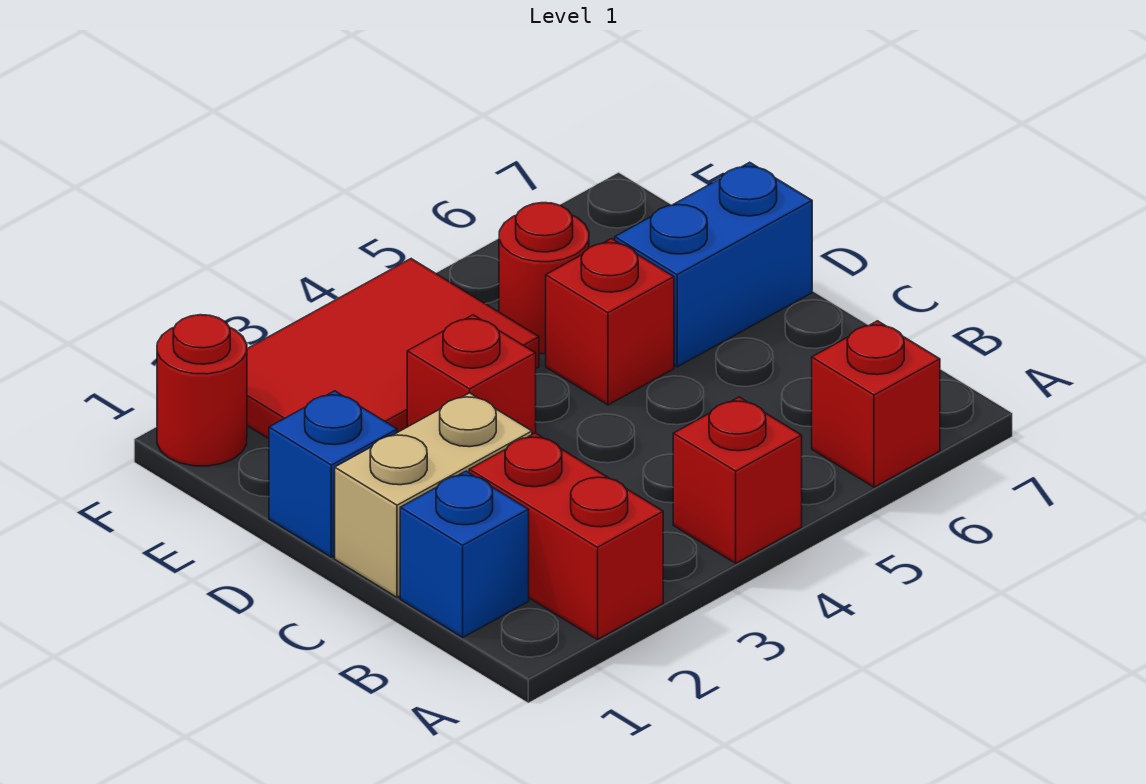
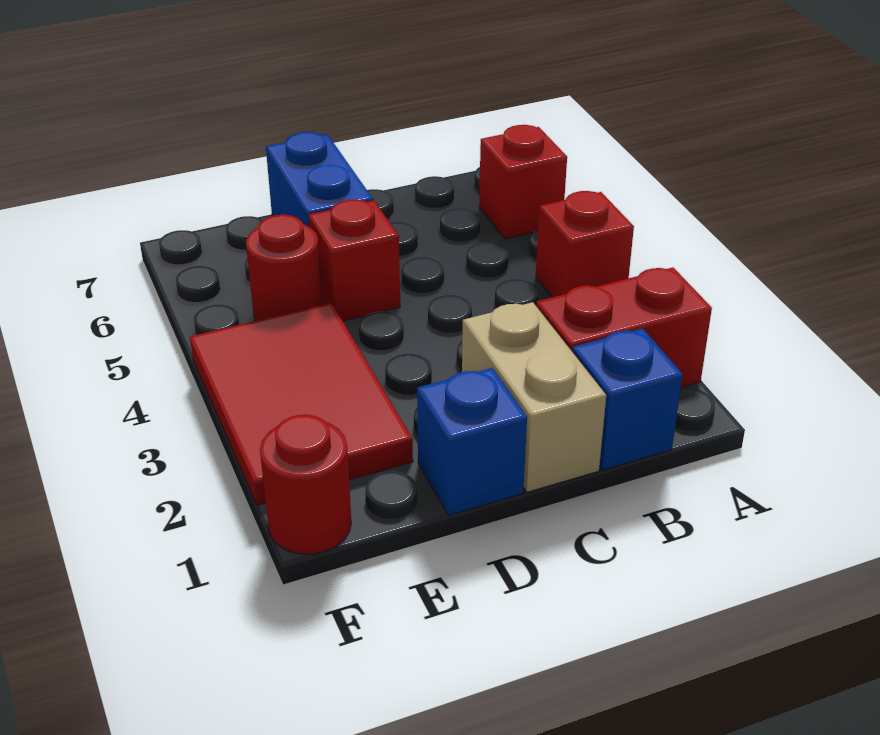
red brick D3 level 1 -> none

